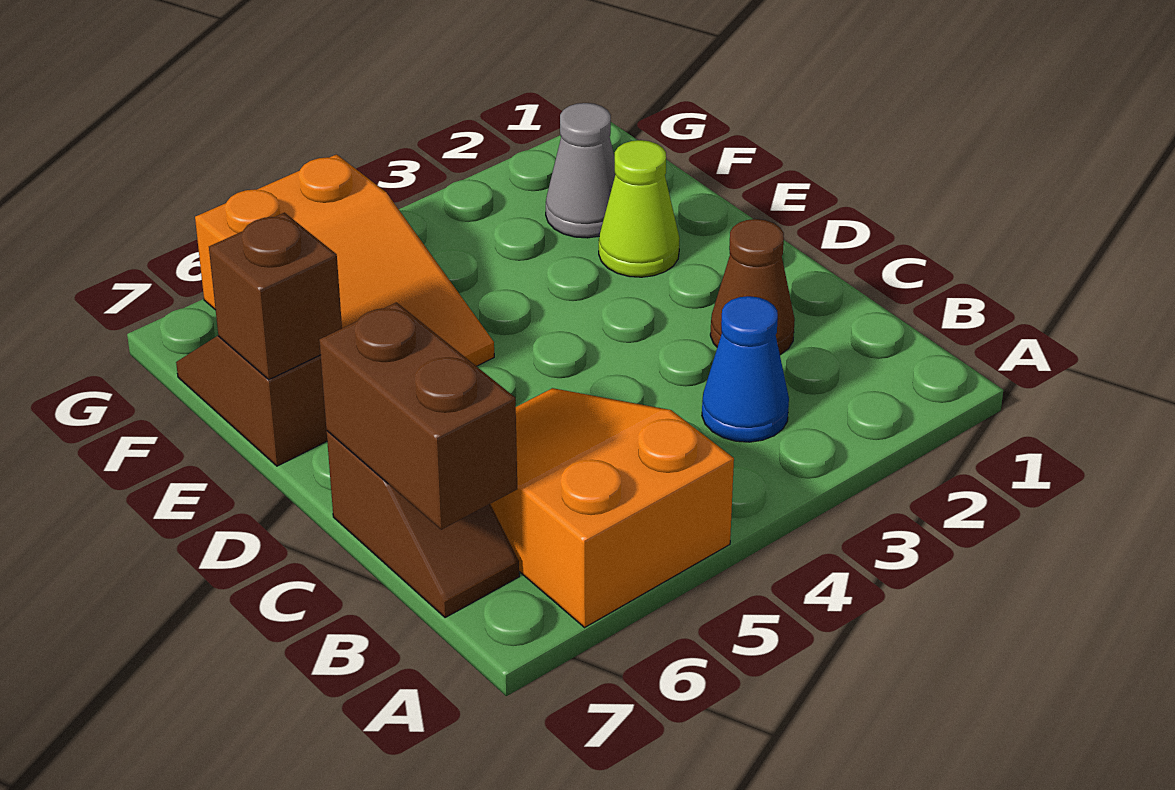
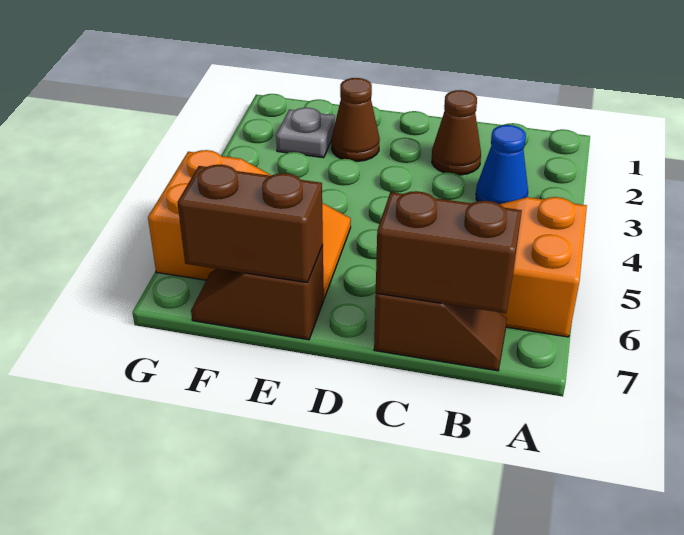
lime cone E2 level 1 -> brown cone E2 level 1
brown brick E7 level 2 -> brown brick E7:F7 level 2
grey cone F2 level 1 -> grey plate F2 level 1

